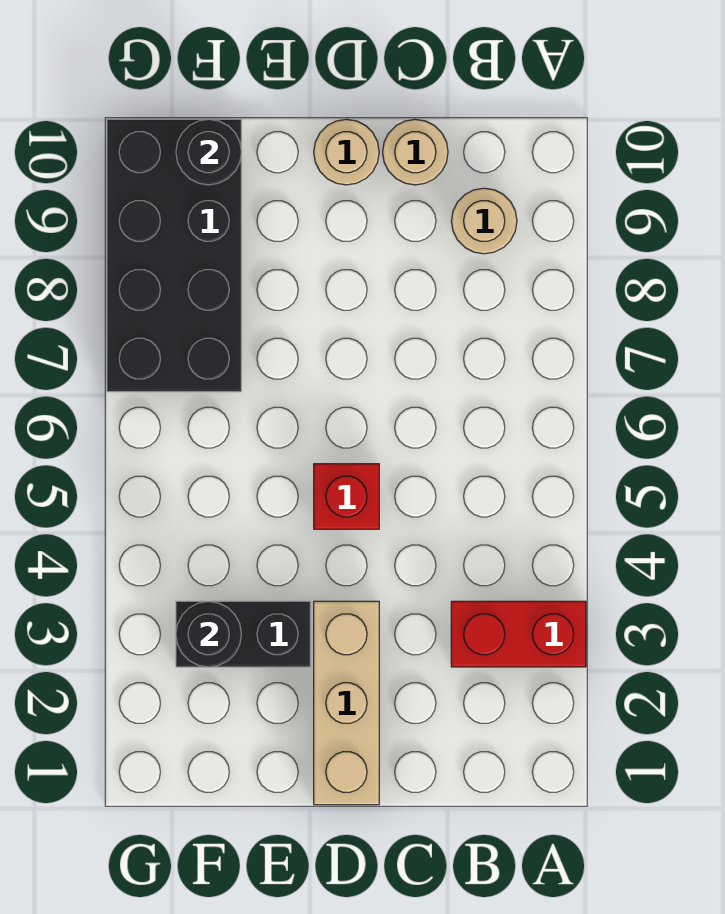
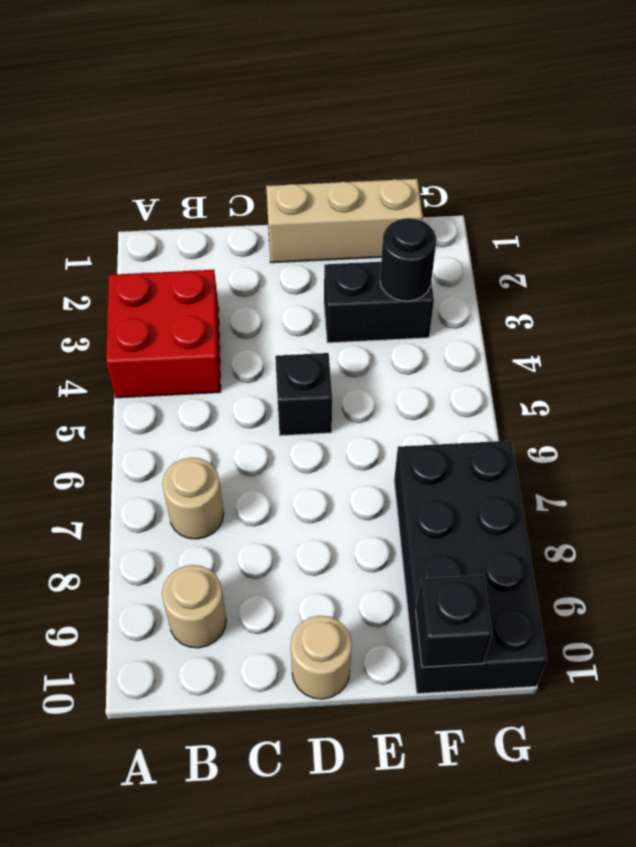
red brick A3:B3 level 1 -> red brick A3:B4 level 1
tan round brick C10 level 1 -> tan round brick B7 level 1
tan brick D1:D3 level 1 -> tan brick D1:F1 level 1
red brick D5 level 1 -> black brick D5 level 1
black round brick F10 level 2 -> black brick F10 level 2

